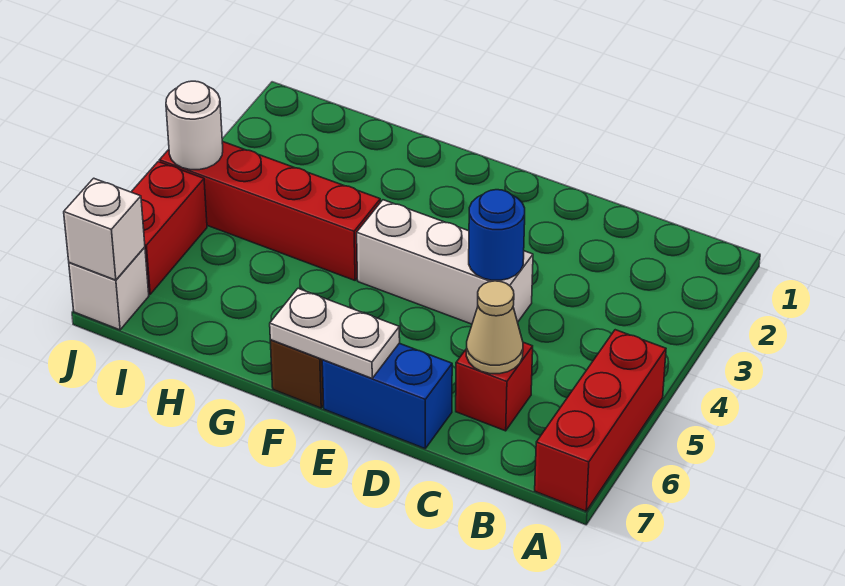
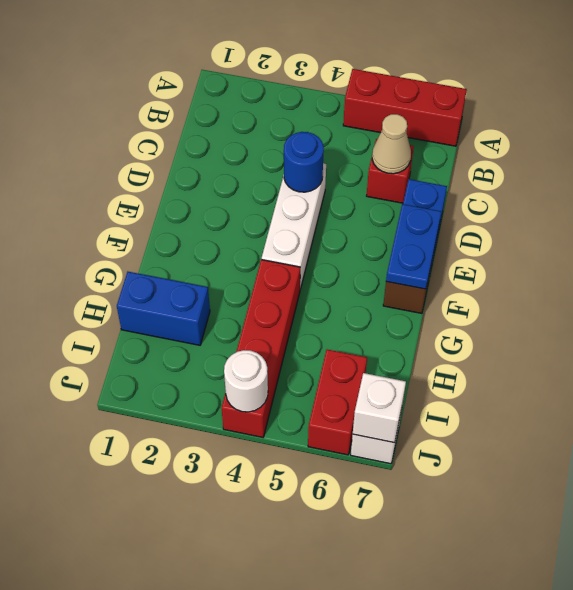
white plate E7:F7 level 2 -> blue plate E7:F7 level 2
none -> blue brick H1:H2 level 1
red brick J5:J6 level 1 -> red brick I6:J6 level 1

